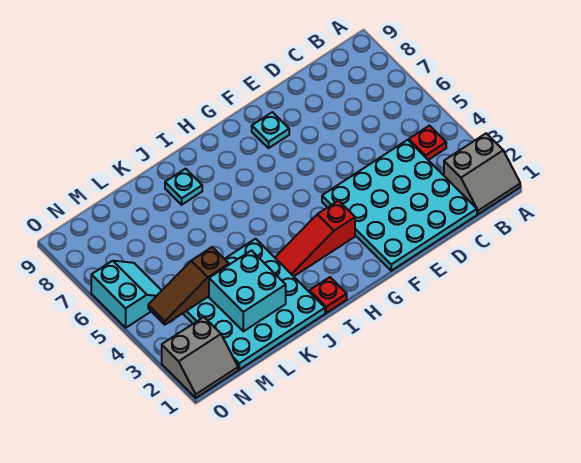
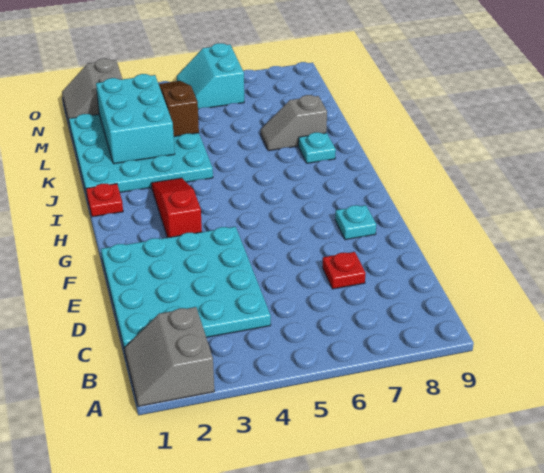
red plate B4 level 1 -> red plate D7 level 1
cyan brick K2:L3 level 2 -> cyan brick K2:M3 level 2
none -> grey slope K7:K8 level 1 top 8
cyan slope N5:O6 level 1 top O -> cyan slope N5:O6 level 1 top 6

